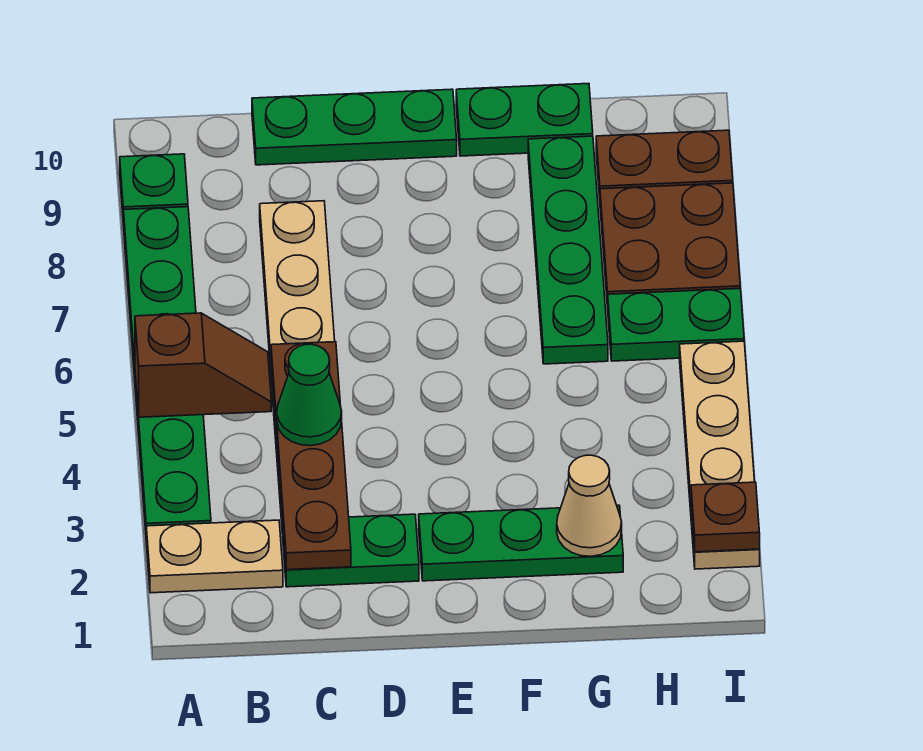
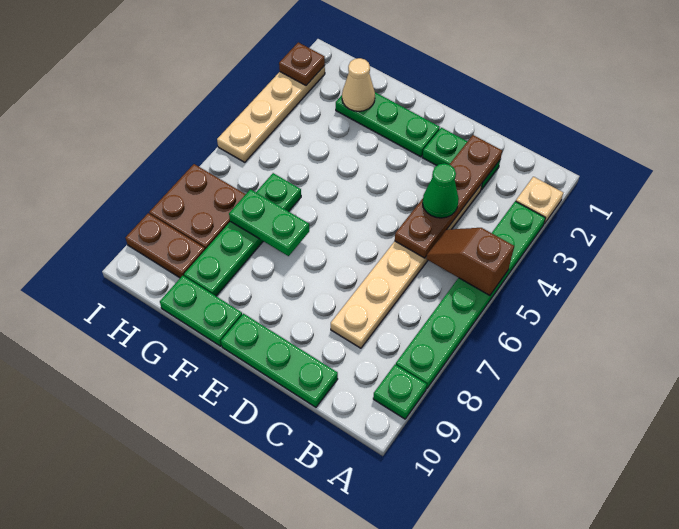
tan plate A2:B2 level 1 -> tan plate A2 level 1
green plate H6:I6 level 1 -> green plate F7:G7 level 2

